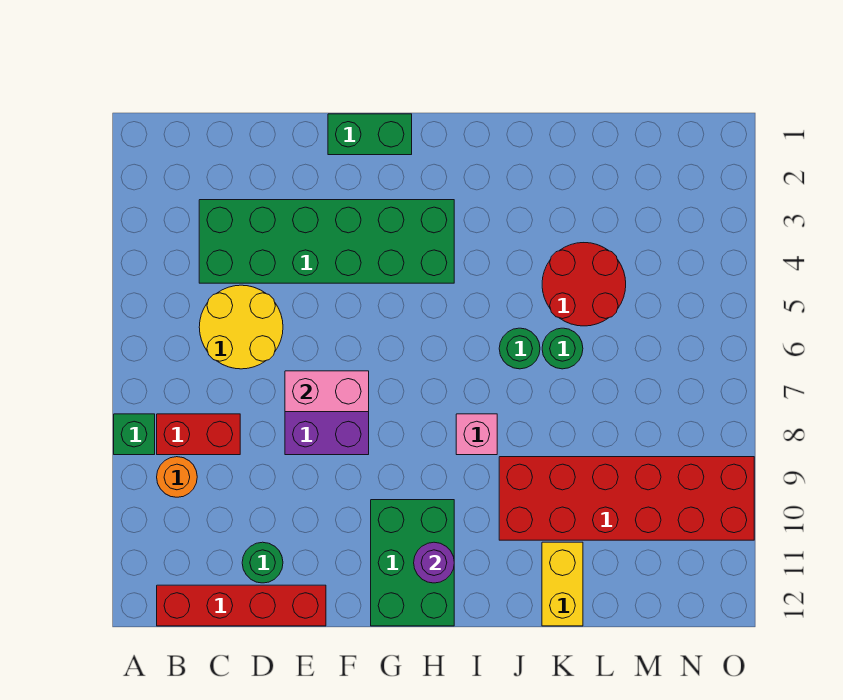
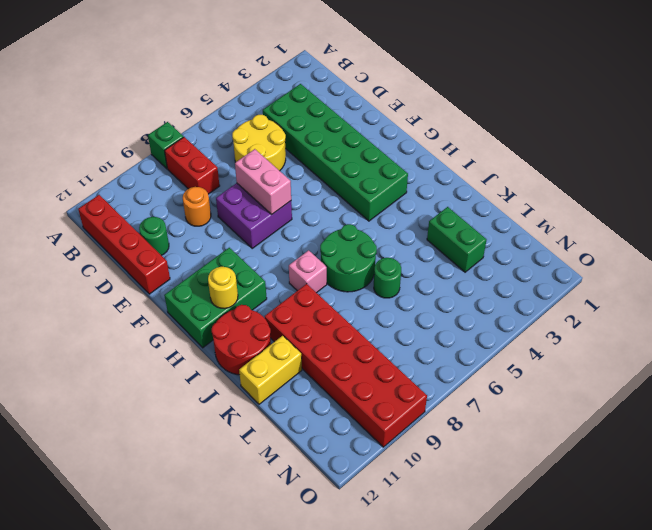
orange round brick B9 level 1 -> orange round brick D9 level 1
green brick F1:G1 level 1 -> green brick K3:L3 level 1
purple round brick H11 level 2 -> yellow round brick H11 level 2
green round brick J6 level 1 -> green round brick I6:J7 level 1
red round brick K4:L5 level 1 -> red round brick I11:J12 level 1

